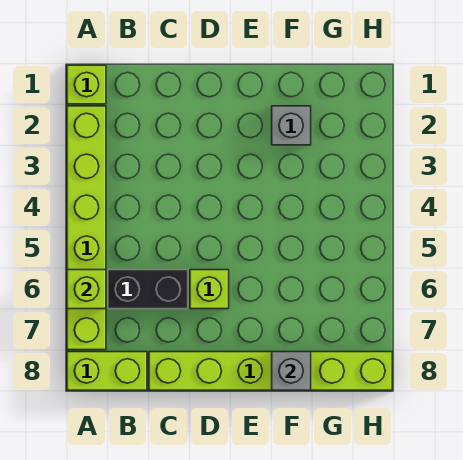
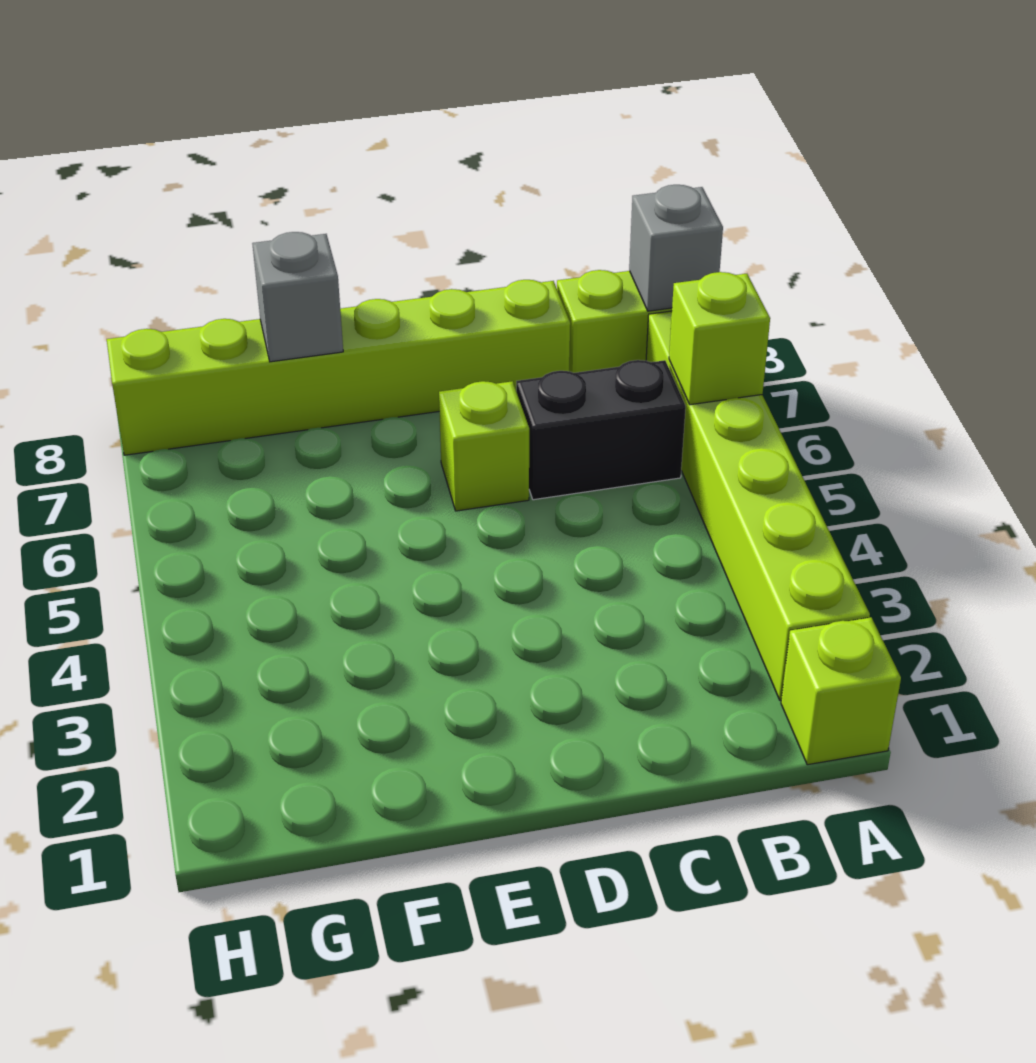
grey brick F2 level 1 -> grey brick A8 level 2

